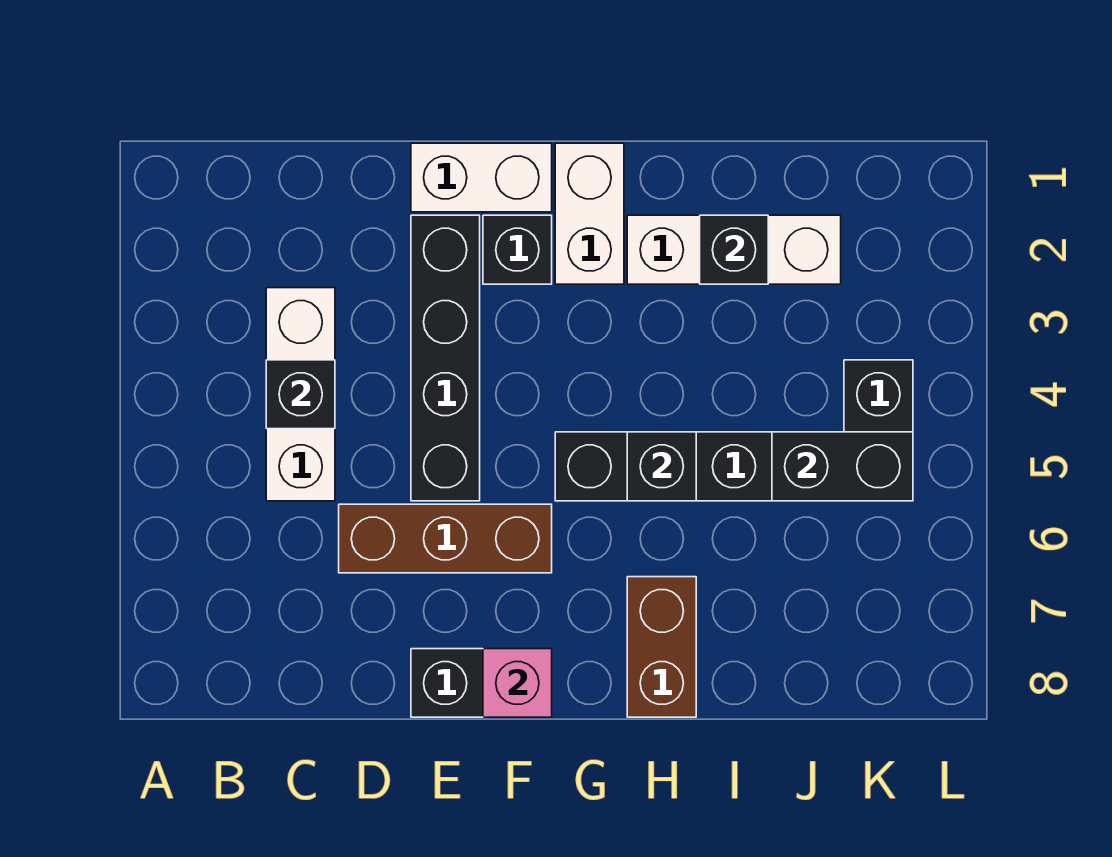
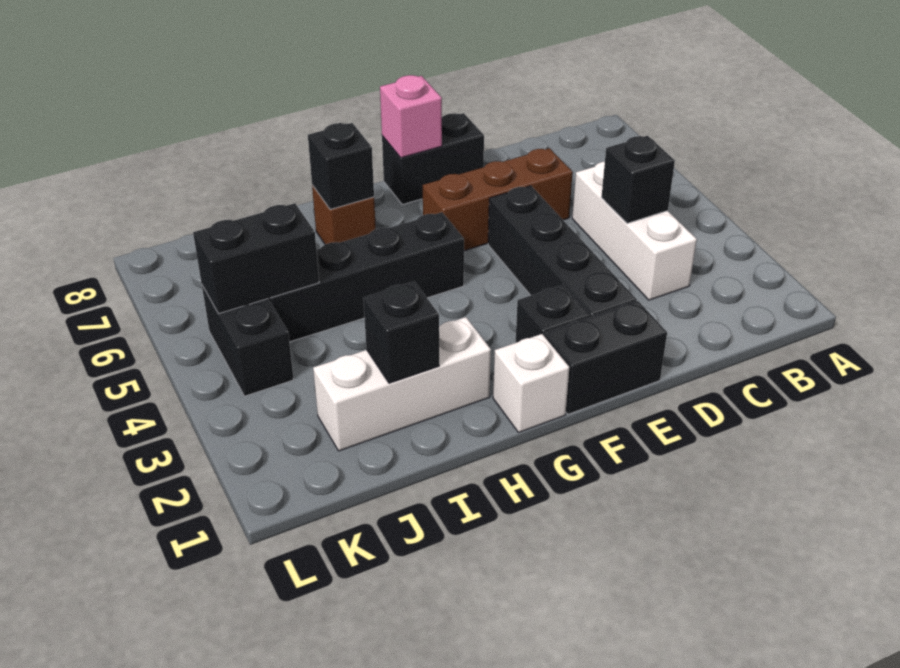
white brick E1:F1 level 1 -> black brick E1:F1 level 1
white brick G1:G2 level 1 -> white brick G1 level 1
black brick H5 level 2 -> black brick H7 level 2
brown brick H7:H8 level 1 -> brown brick H7 level 1

